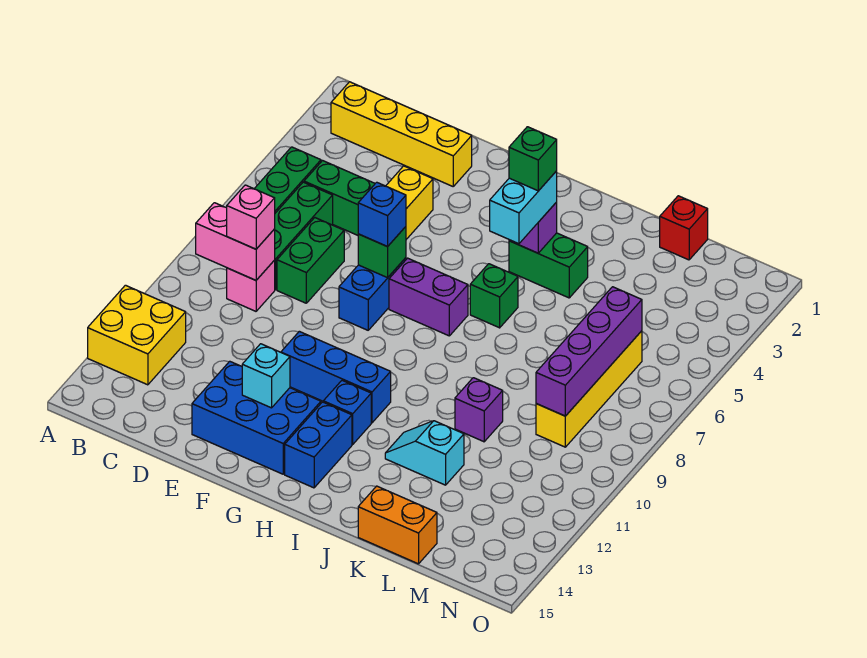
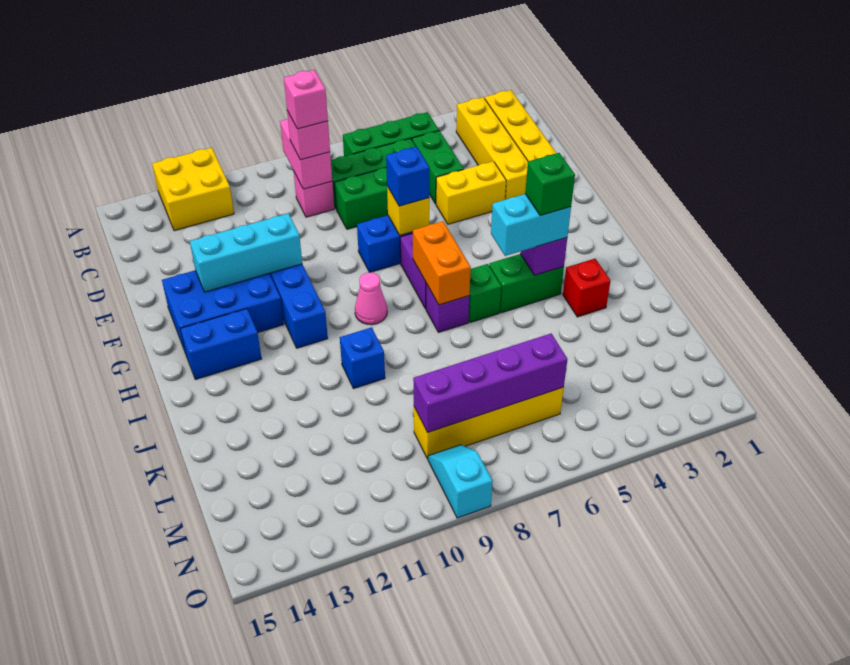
none -> yellow brick B3:E3 level 1
none -> pink brick C9 level 4
blue brick E13:G14 level 1 -> blue brick F12:G14 level 1
green brick F7 level 2 -> yellow brick F7 level 2
cyan brick F13 level 2 -> cyan brick F11:F13 level 2
none -> pink cone H9 level 1
blue brick H12 level 1 -> blue brick J10 level 1
green brick I4:J4 level 1 -> green brick I4:I5 level 1
cyan slope J12:K12 level 1 top K -> cyan slope N9:O9 level 1 top O
purple brick K10 level 1 -> purple brick I7 level 1
orange brick K15:L15 level 1 -> orange brick H7:I7 level 2
red brick L1 level 1 -> red brick J3 level 1

